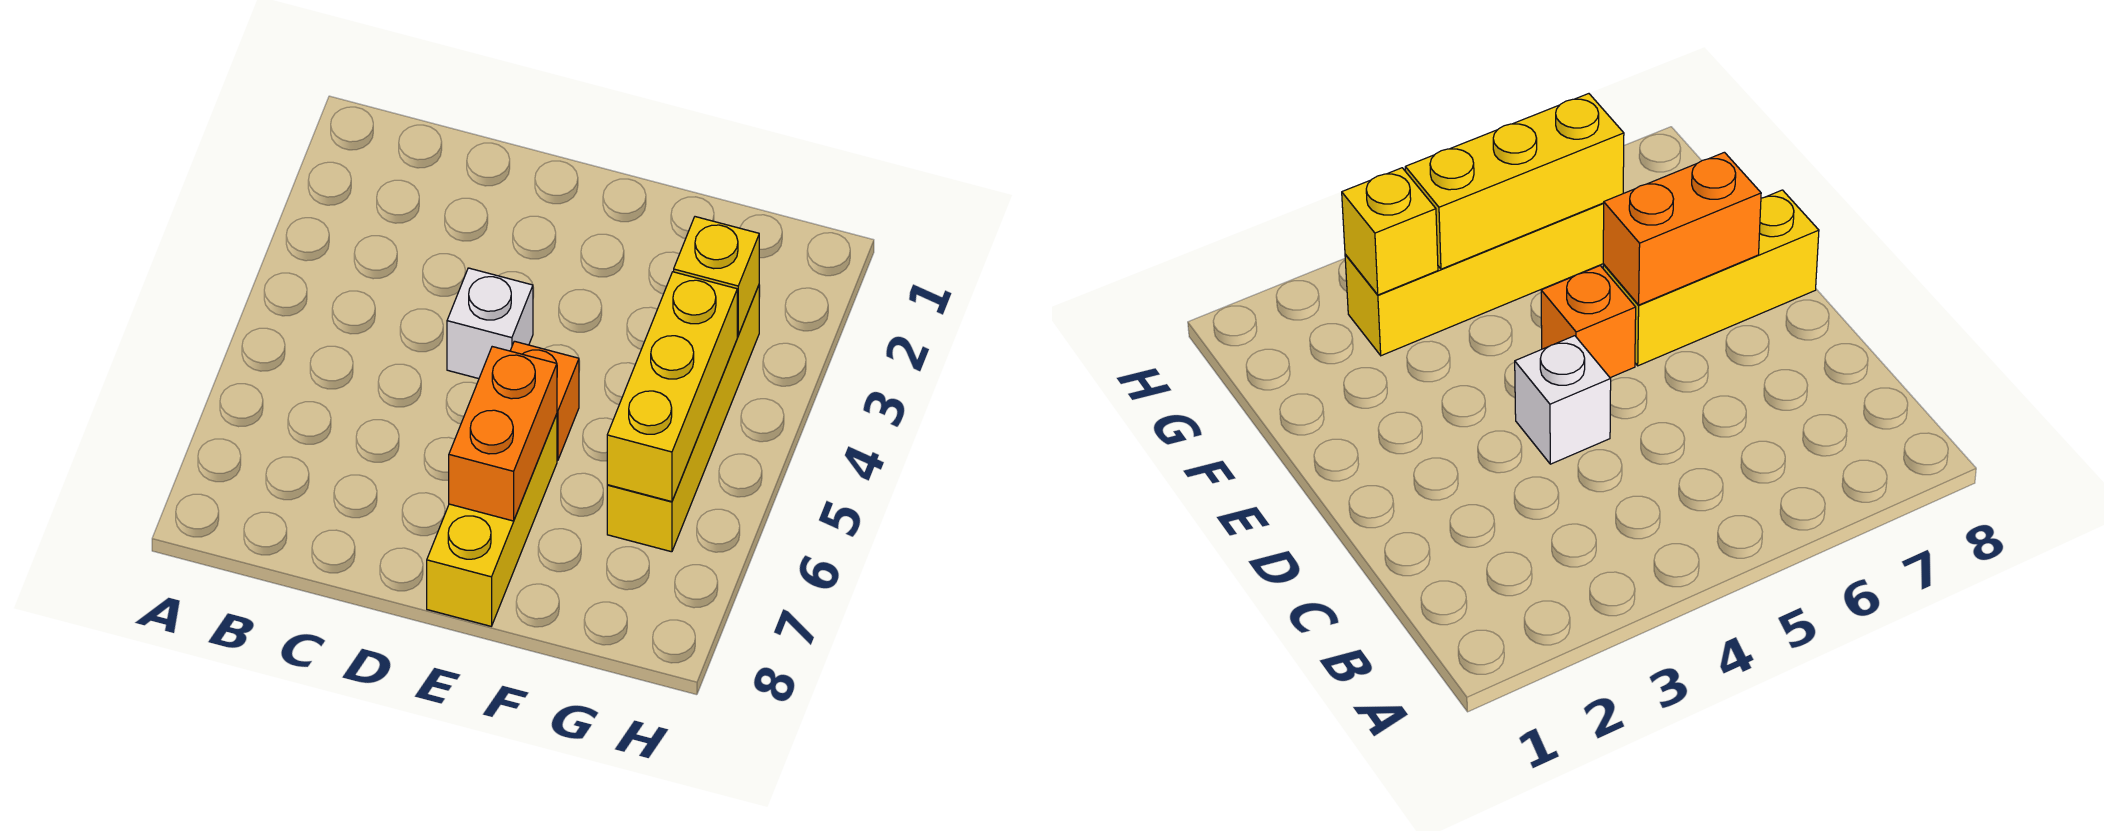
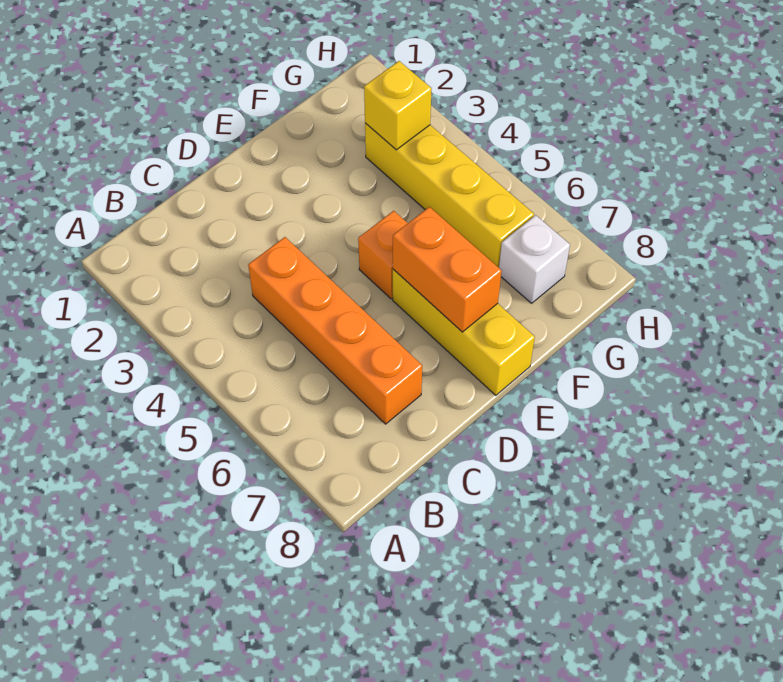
none -> orange brick C4:C7 level 1
white brick D4 level 1 -> white brick G7 level 1
yellow brick G4:G6 level 2 -> none

